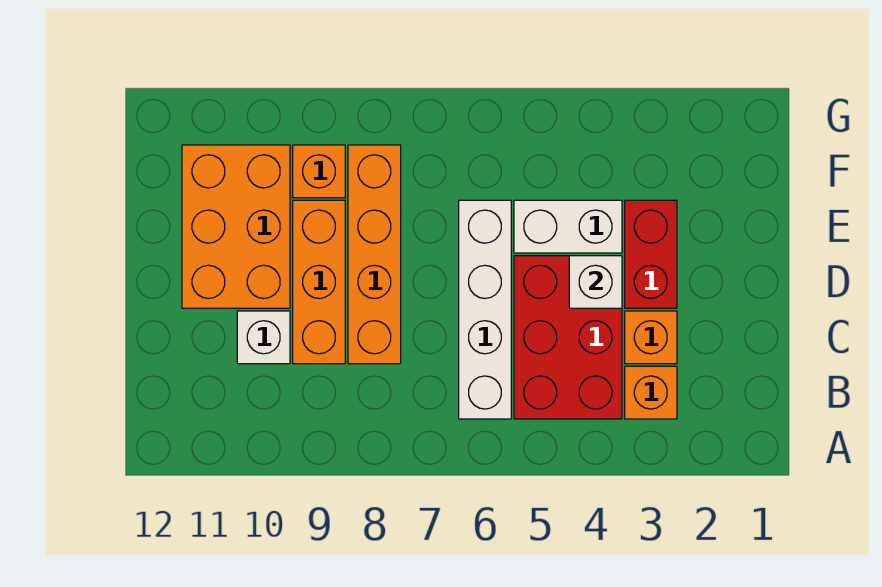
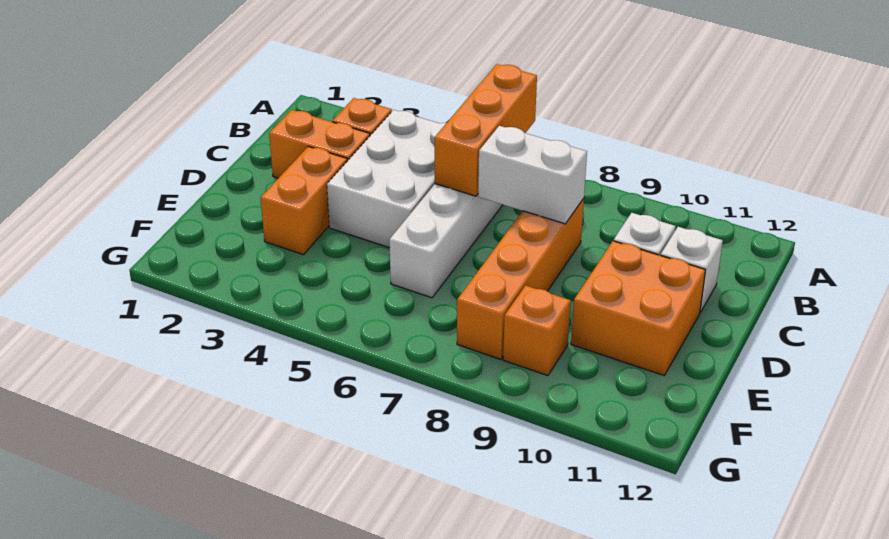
red brick B4:D5 level 1 -> white brick B4:D5 level 1
orange brick C3 level 1 -> orange brick C2:C3 level 1
orange brick C9:E9 level 1 -> orange brick A6:C6 level 2
red brick D3:E3 level 1 -> orange brick D3:E3 level 1
white brick D4 level 2 -> white brick C11 level 1
orange brick D10:F11 level 1 -> orange brick D10:E11 level 1
white brick E4:E5 level 1 -> white brick C7:C8 level 2

